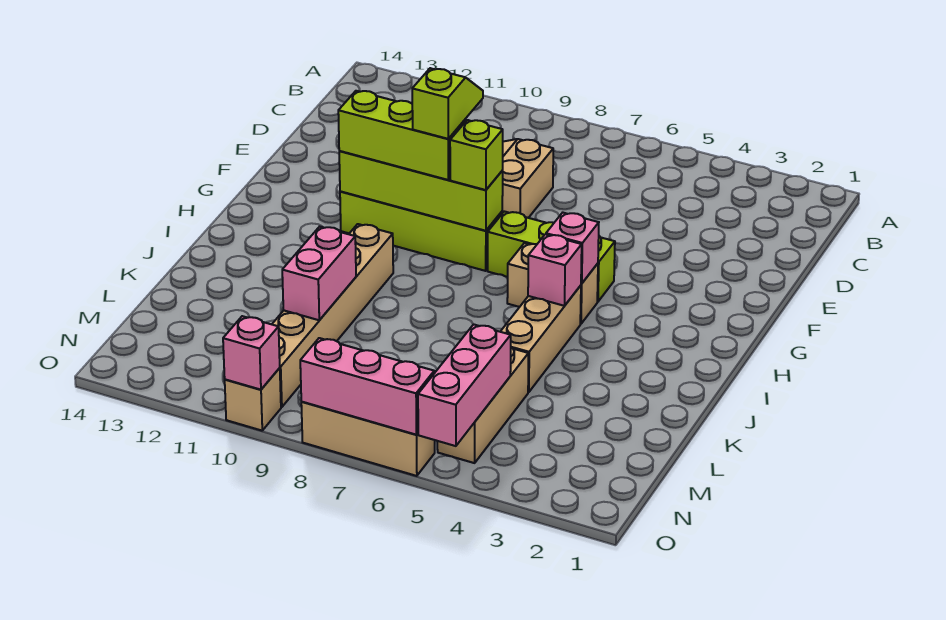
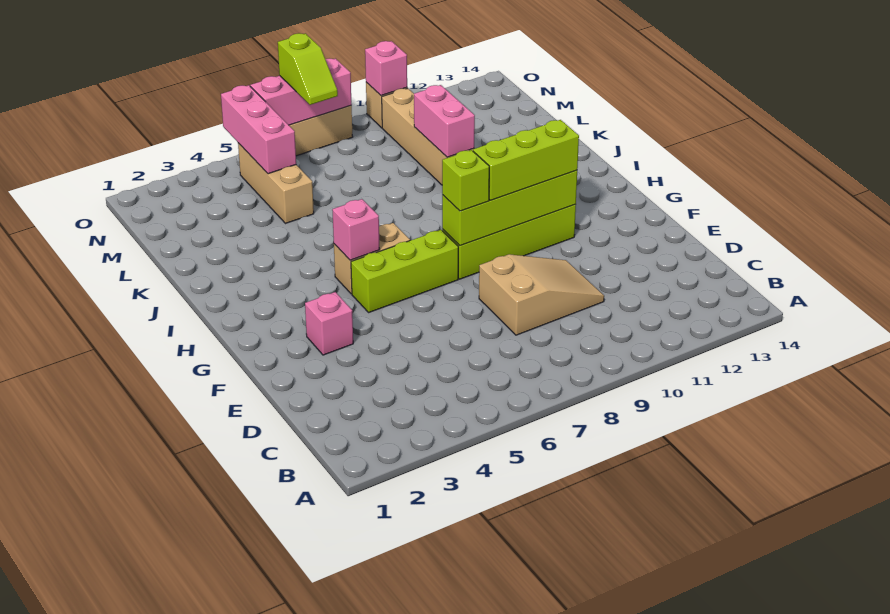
lime slope F9:G9 level 4 top G -> lime slope N7:O7 level 3 top O
tan brick I5:K5 level 1 -> none
pink brick I5 level 2 -> pink brick F3 level 1

